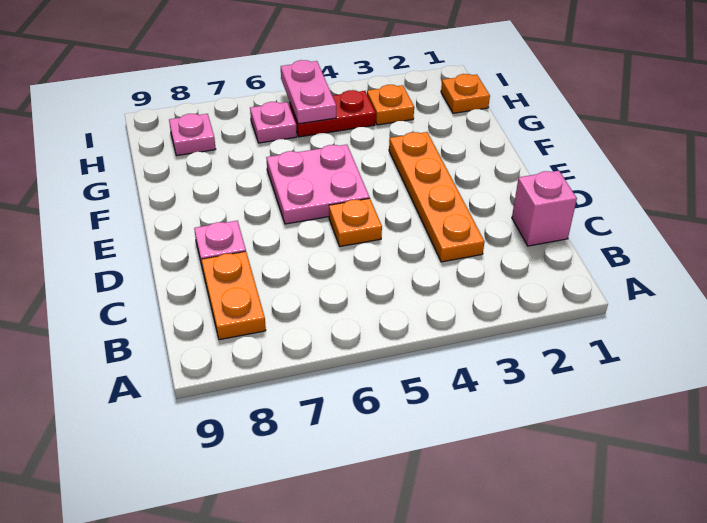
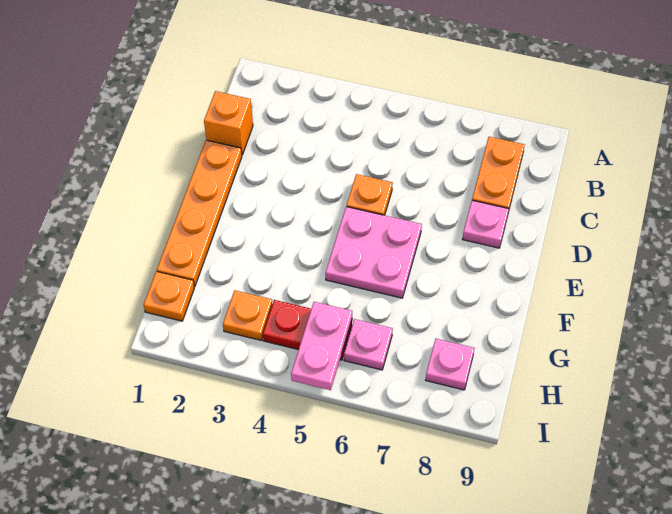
pink brick C1 level 1 -> orange brick C1 level 1
orange plate C3:F3 level 1 -> orange plate D1:G1 level 1

